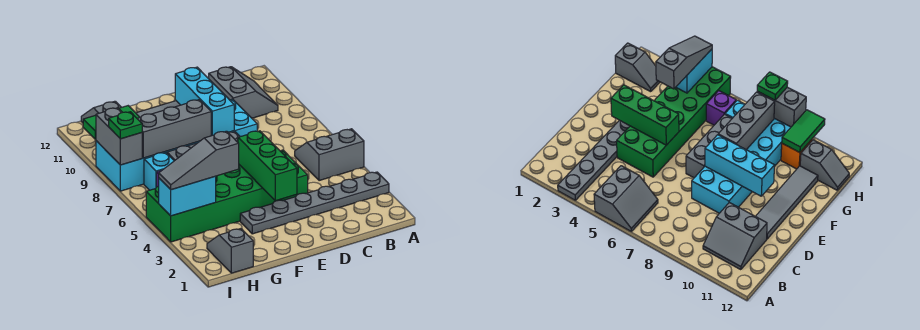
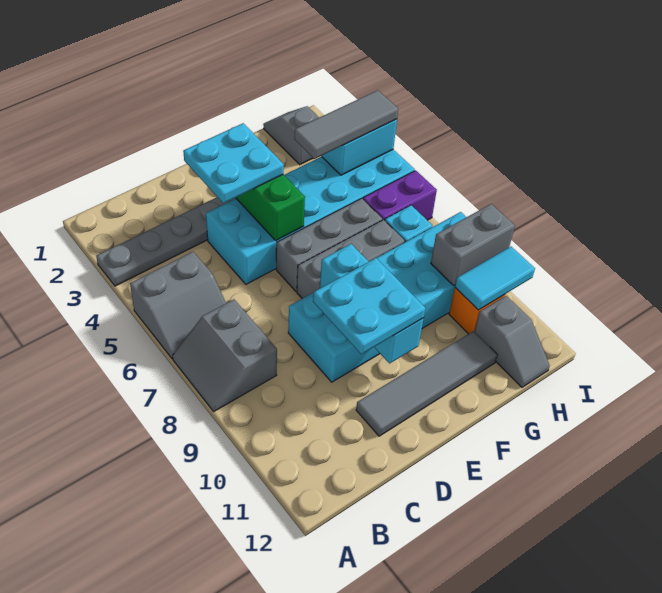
grey slope B10:C11 level 1 top C -> grey slope A7:B8 level 1 top B
none -> cyan plate D3:E4 level 3
green brick D4:I5 level 1 -> cyan brick D4:I5 level 1
none -> cyan plate D9:E10 level 3
grey brick F8:H8 level 2 -> grey brick E6:G6 level 1
grey slope G4:I4 level 3 top G -> grey tile G4:I4 level 3
grey slope H1:H2 level 1 top 1 -> grey slope H1:H2 level 1 top 2
purple brick H6 level 1 -> purple brick H6:I6 level 1
green tile H10:I10 level 2 -> cyan tile H10:I10 level 2
grey brick I8:I9 level 2 -> grey brick H9:I9 level 2
green plate I8 level 3 -> none

